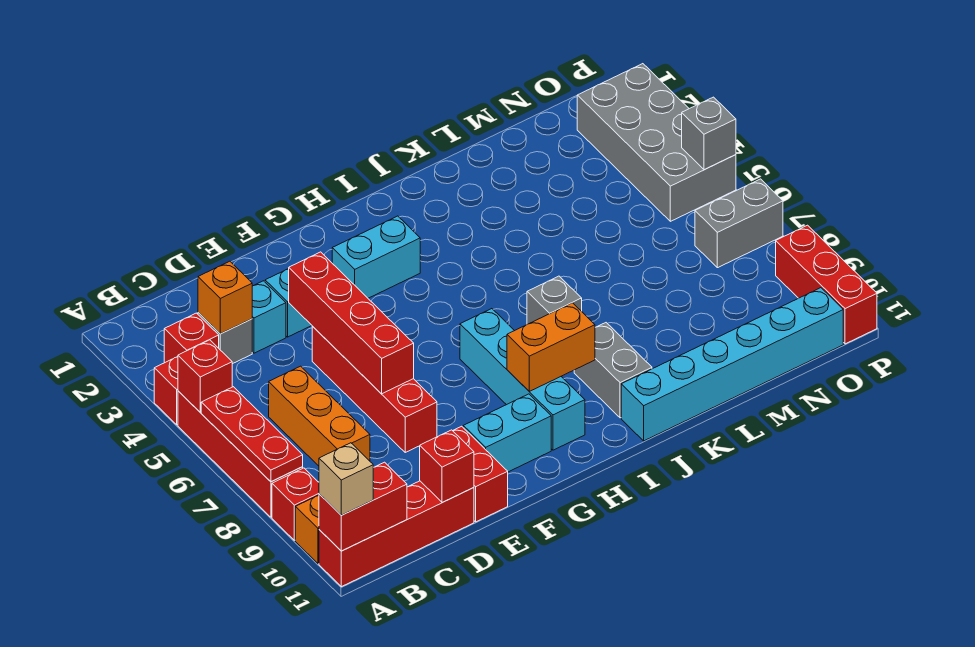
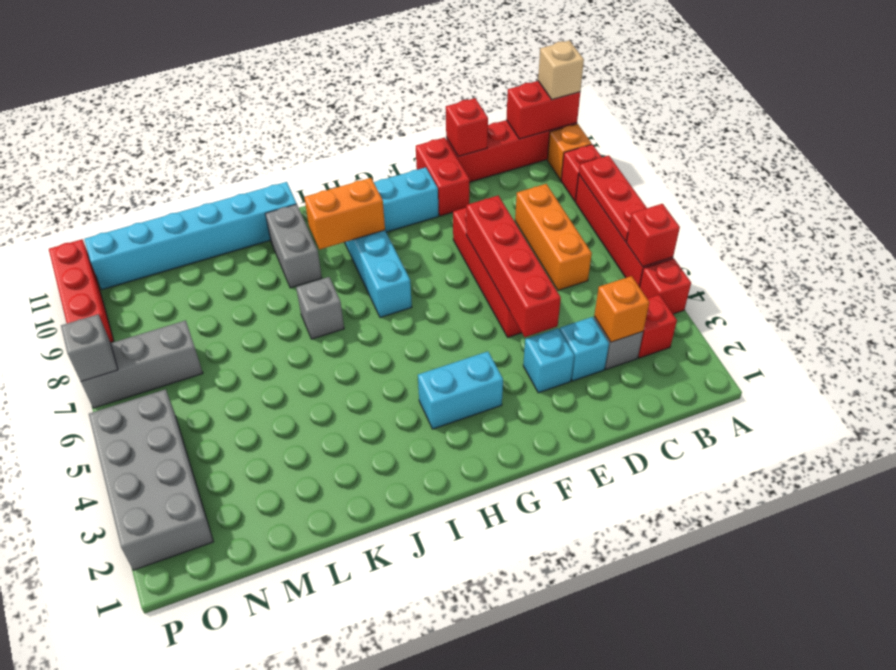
grey brick O7:P7 level 1 -> grey brick N7:P7 level 1
grey brick P5 level 2 -> grey brick P7 level 2

